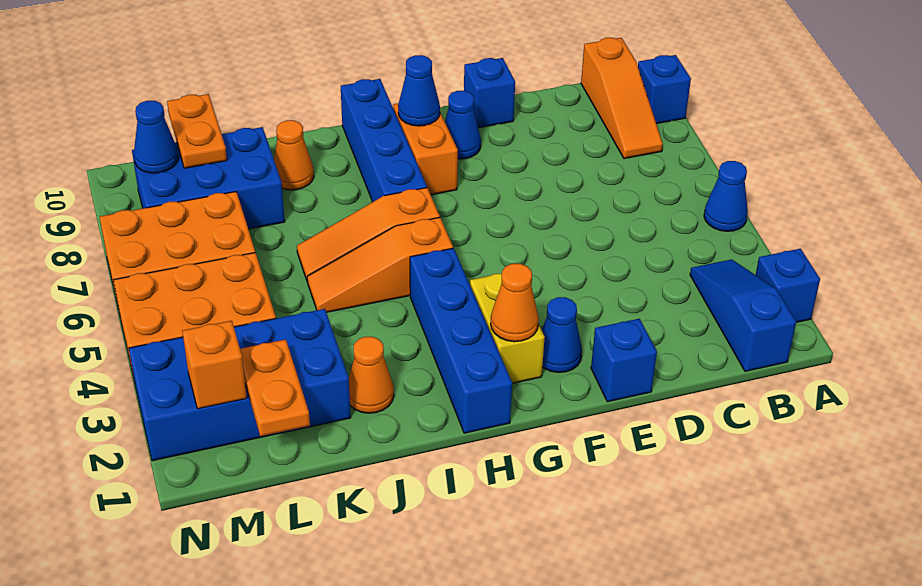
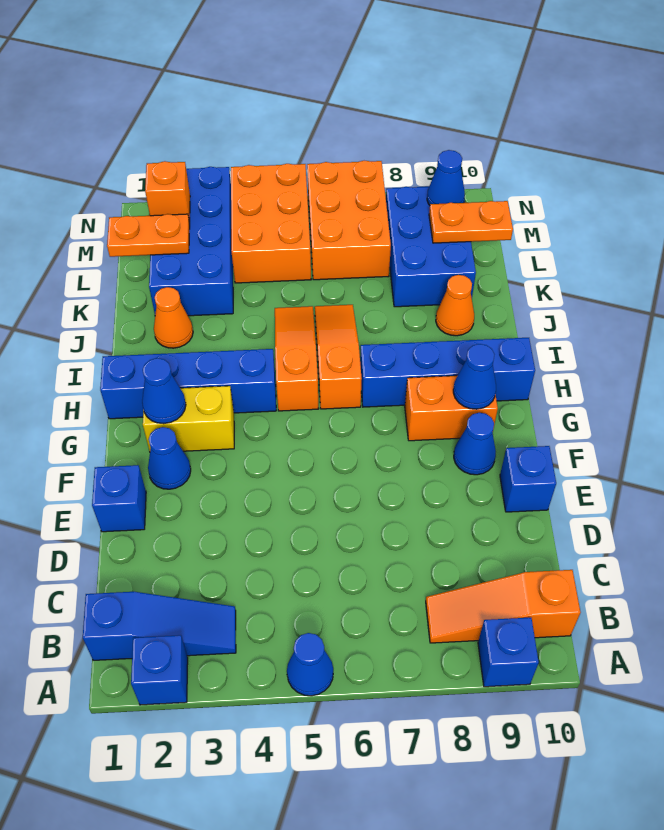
orange cone G2 level 2 -> blue cone G2 level 2

